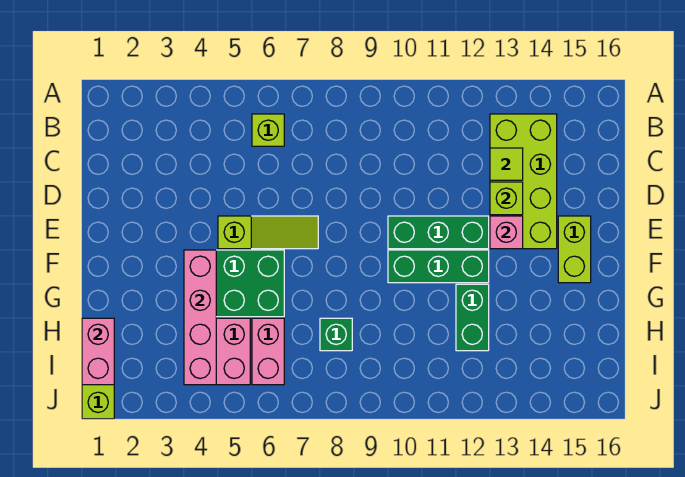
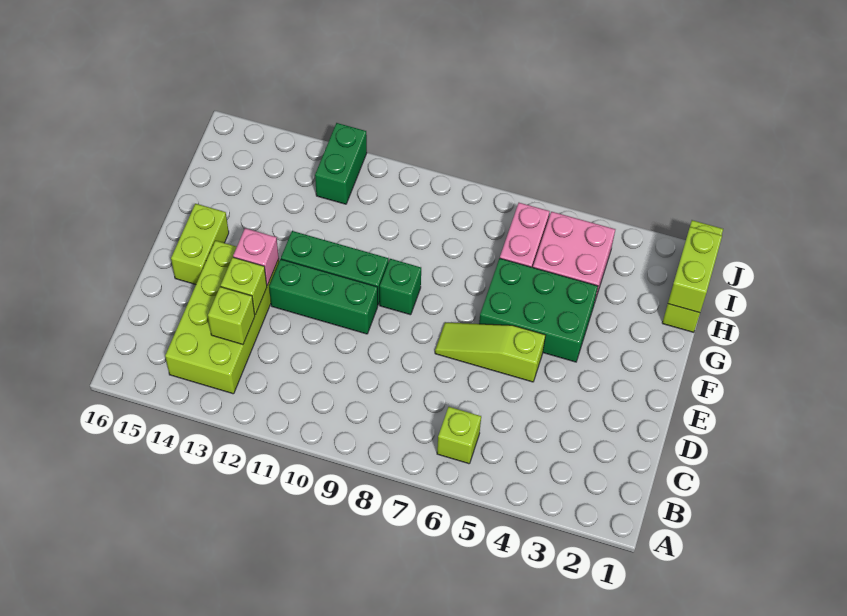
lime tile C13 level 2 -> lime brick C13 level 2
pink brick F4:I4 level 2 -> none
green brick G12:H12 level 1 -> green brick I12:J12 level 1
pink brick H1:I1 level 2 -> lime brick H1:I1 level 2
green brick H8 level 1 -> green brick F9 level 1

